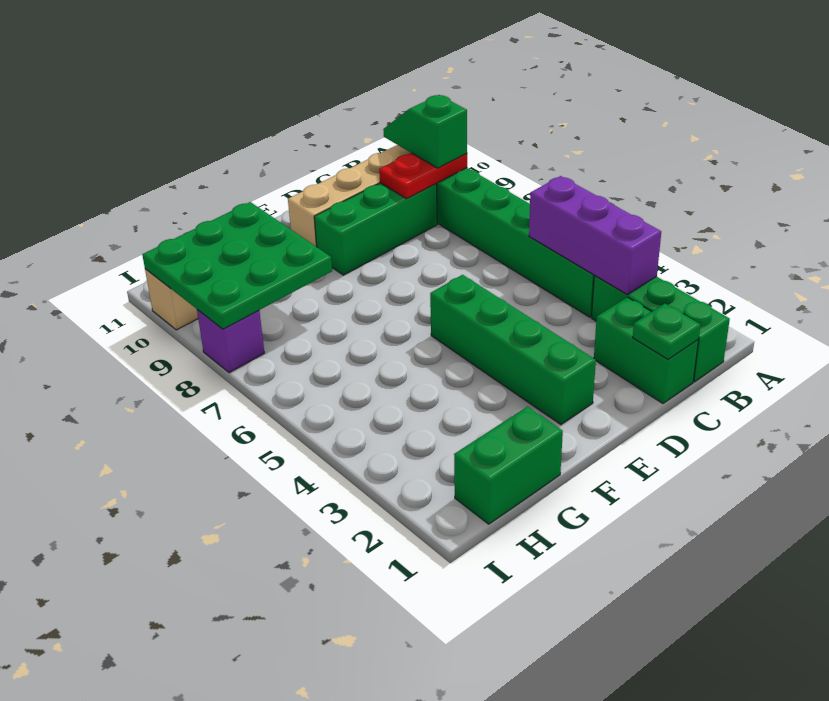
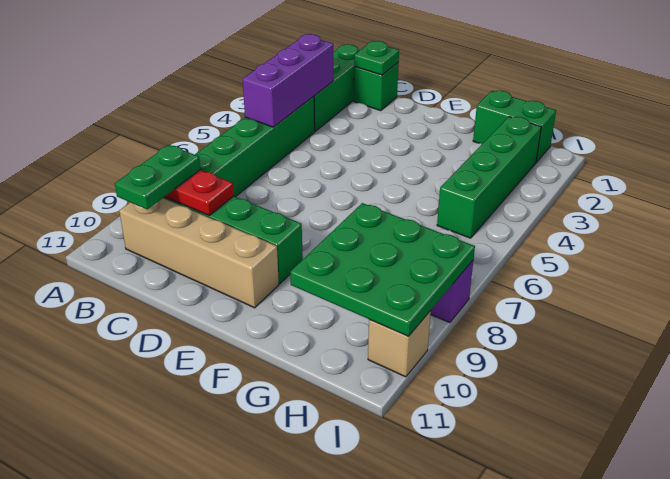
green slope B9:B10 level 3 top 9 -> green plate B9:B10 level 3
green brick C1:C2 level 1 -> green brick C1 level 1
green brick E2:E5 level 1 -> green brick H2:H5 level 1

